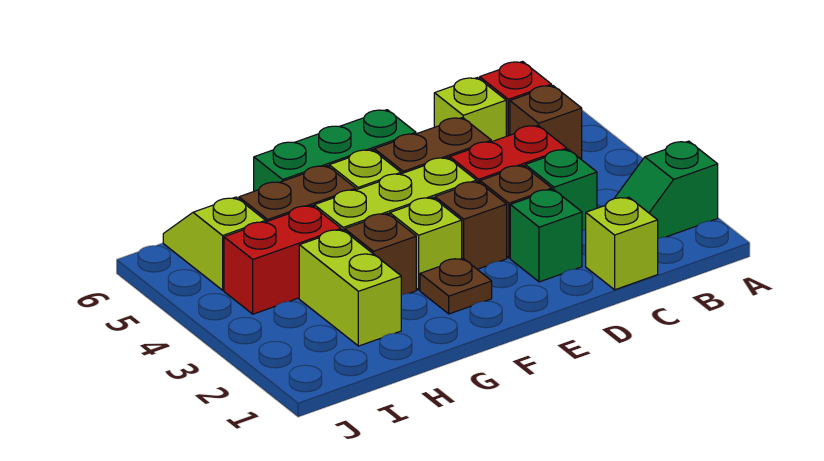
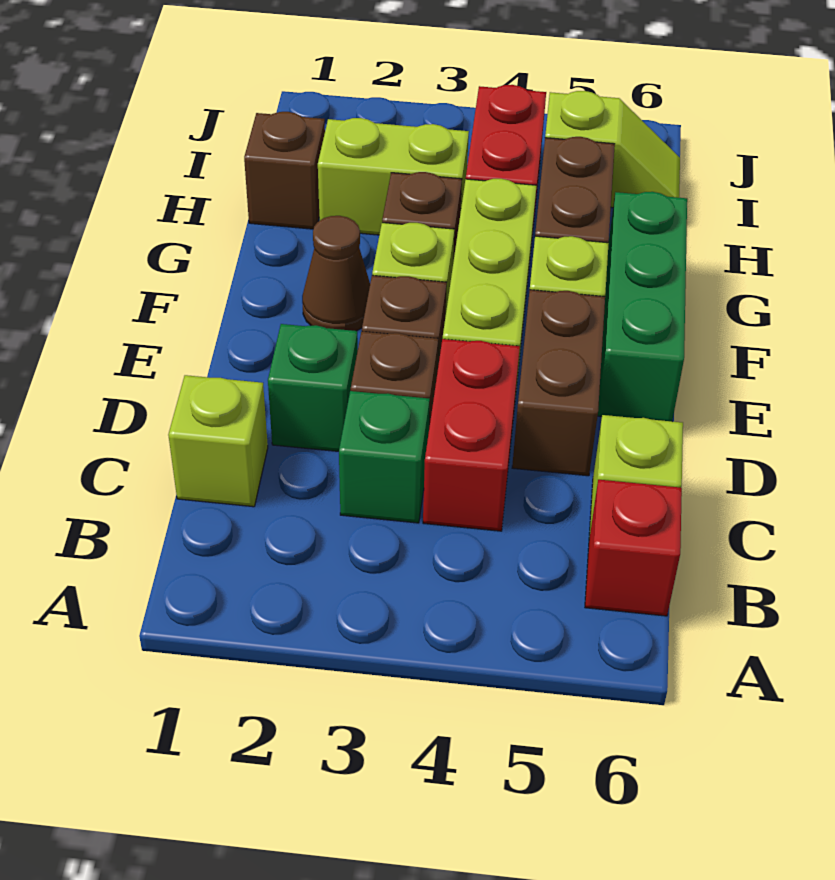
green slope A2:B2 level 1 top A -> none
brown brick B5 level 1 -> brown brick H1 level 1
brown plate F2 level 1 -> brown cone F2 level 1

